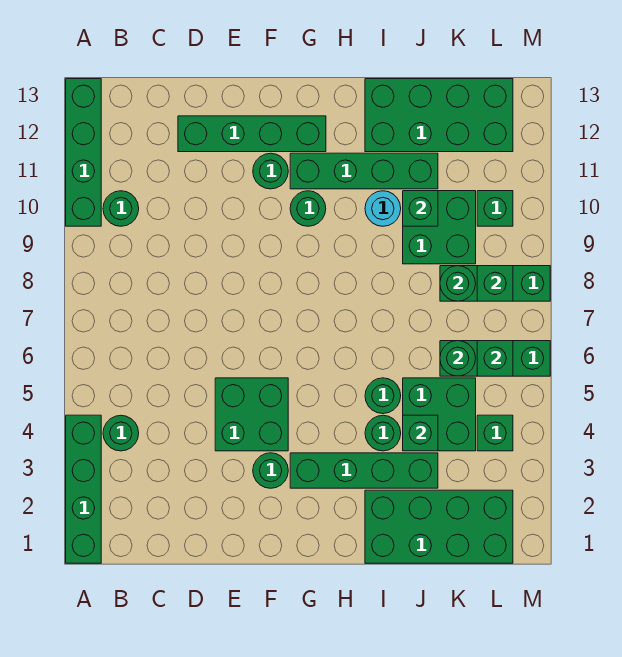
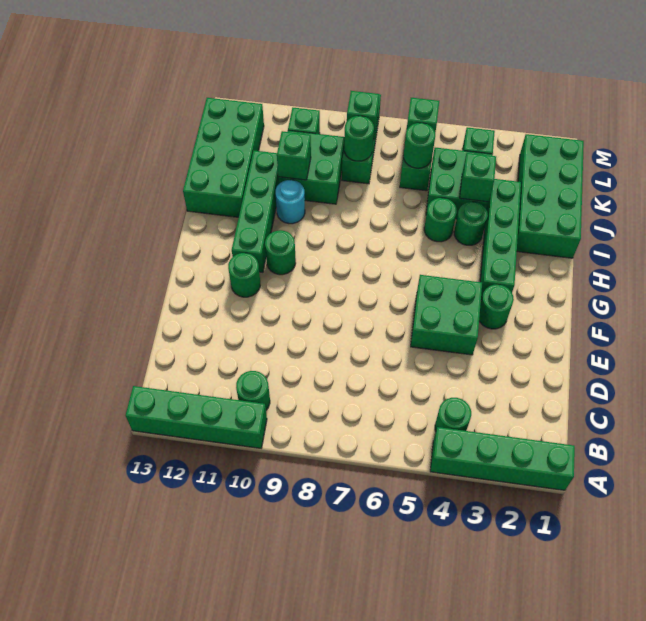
green brick D12:G12 level 1 -> none

